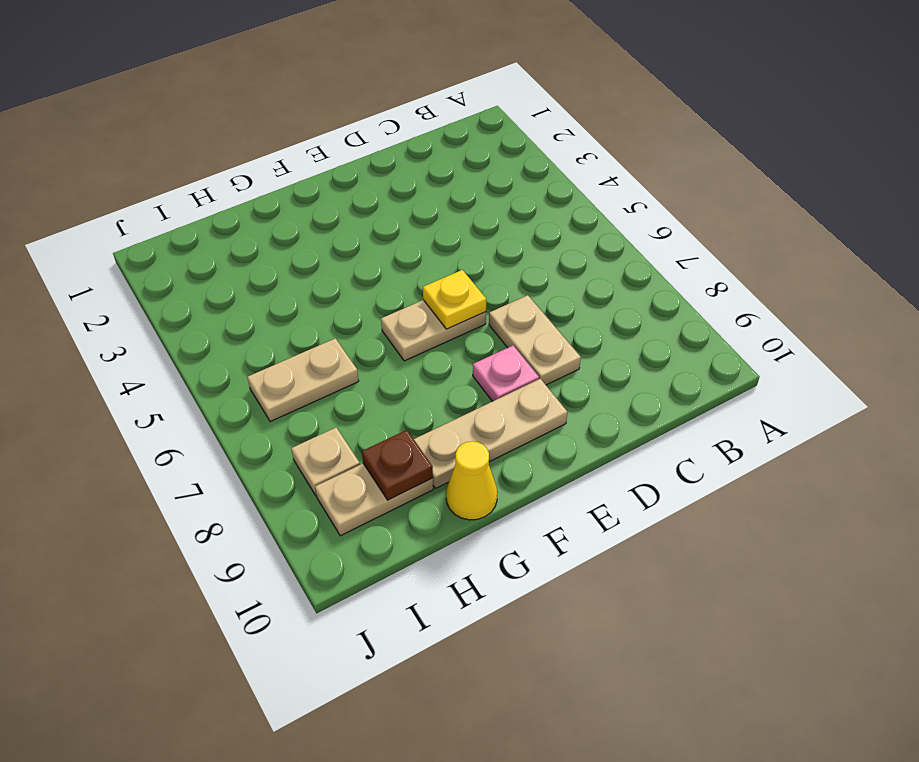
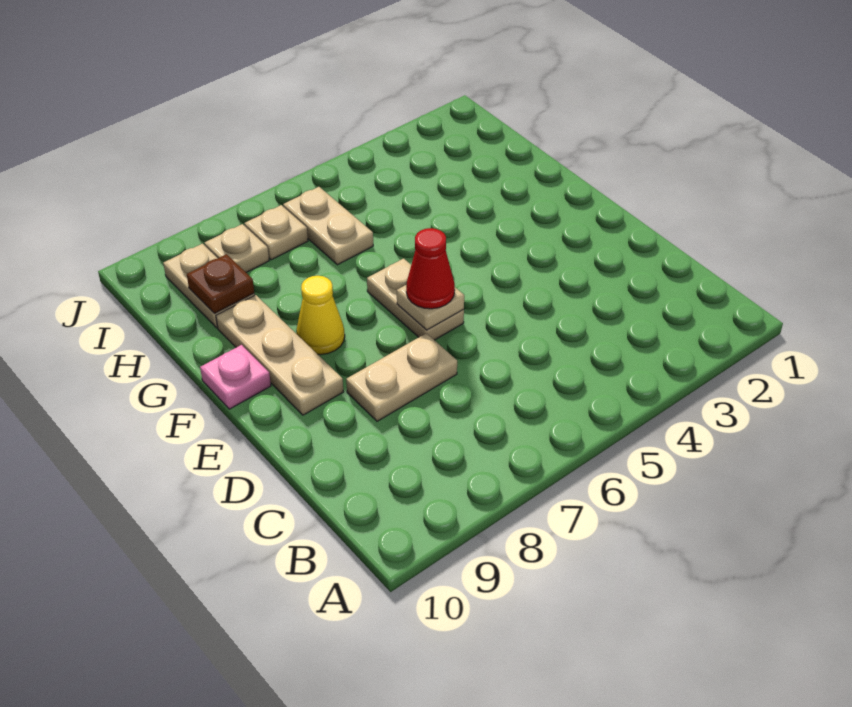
yellow plate E6 level 2 -> tan plate E6 level 2
none -> red cone E6 level 3
pink plate E8 level 1 -> pink plate F10 level 1
yellow cone G10 level 1 -> yellow cone F8 level 1
none -> tan plate I7 level 1

